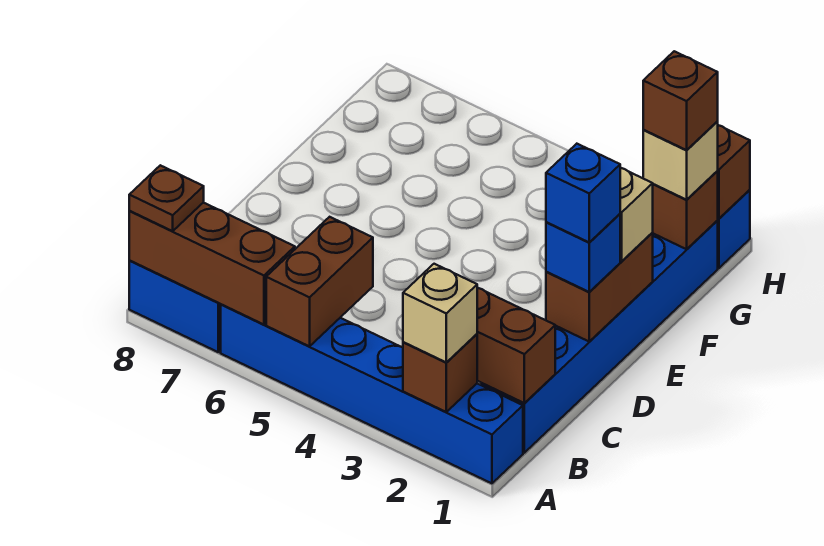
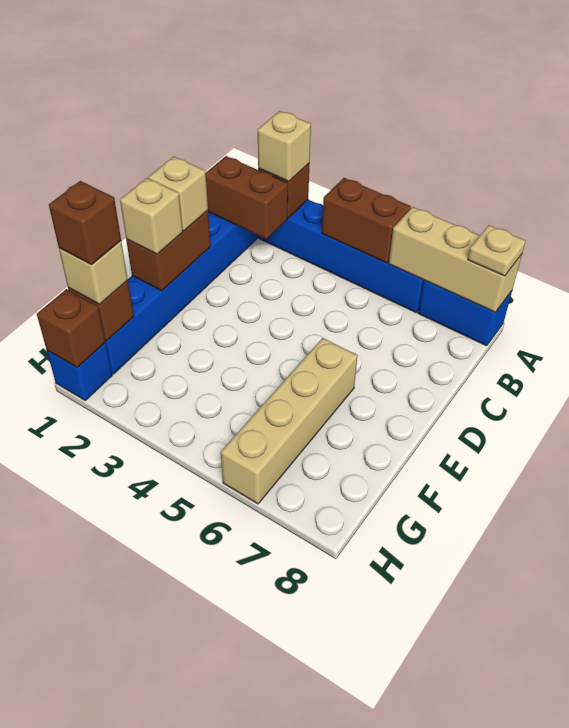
brown brick A5:B5 level 2 -> brown brick A4:A5 level 2
brown brick A6:A8 level 2 -> tan brick A6:A8 level 2
brown plate A8 level 3 -> tan plate A8 level 3
blue brick D1 level 3 -> tan brick D1 level 3
blue brick D1 level 4 -> none
none -> tan brick E6:H6 level 1

